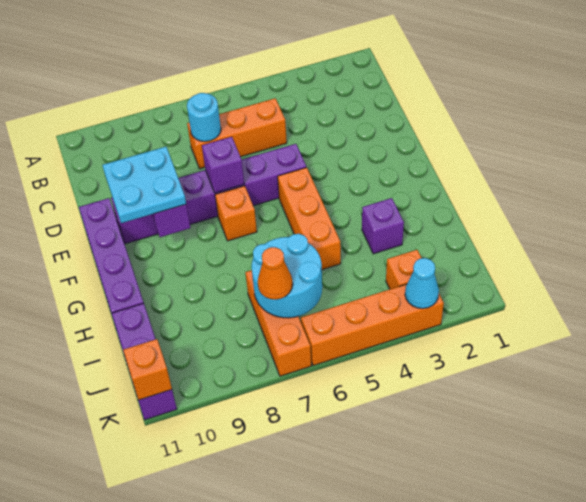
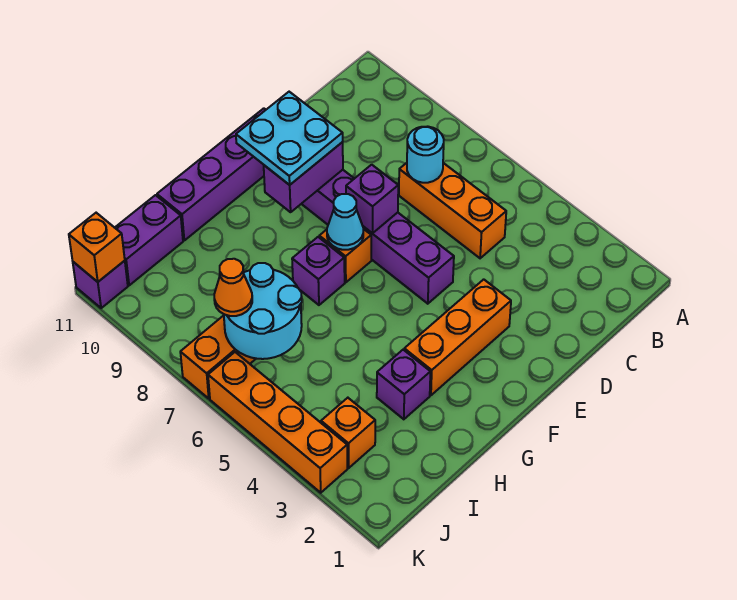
orange brick F5:H5 level 1 -> orange brick E3:G3 level 1
none -> purple brick G7 level 1
cyan cone K3 level 2 -> cyan cone F7 level 2

